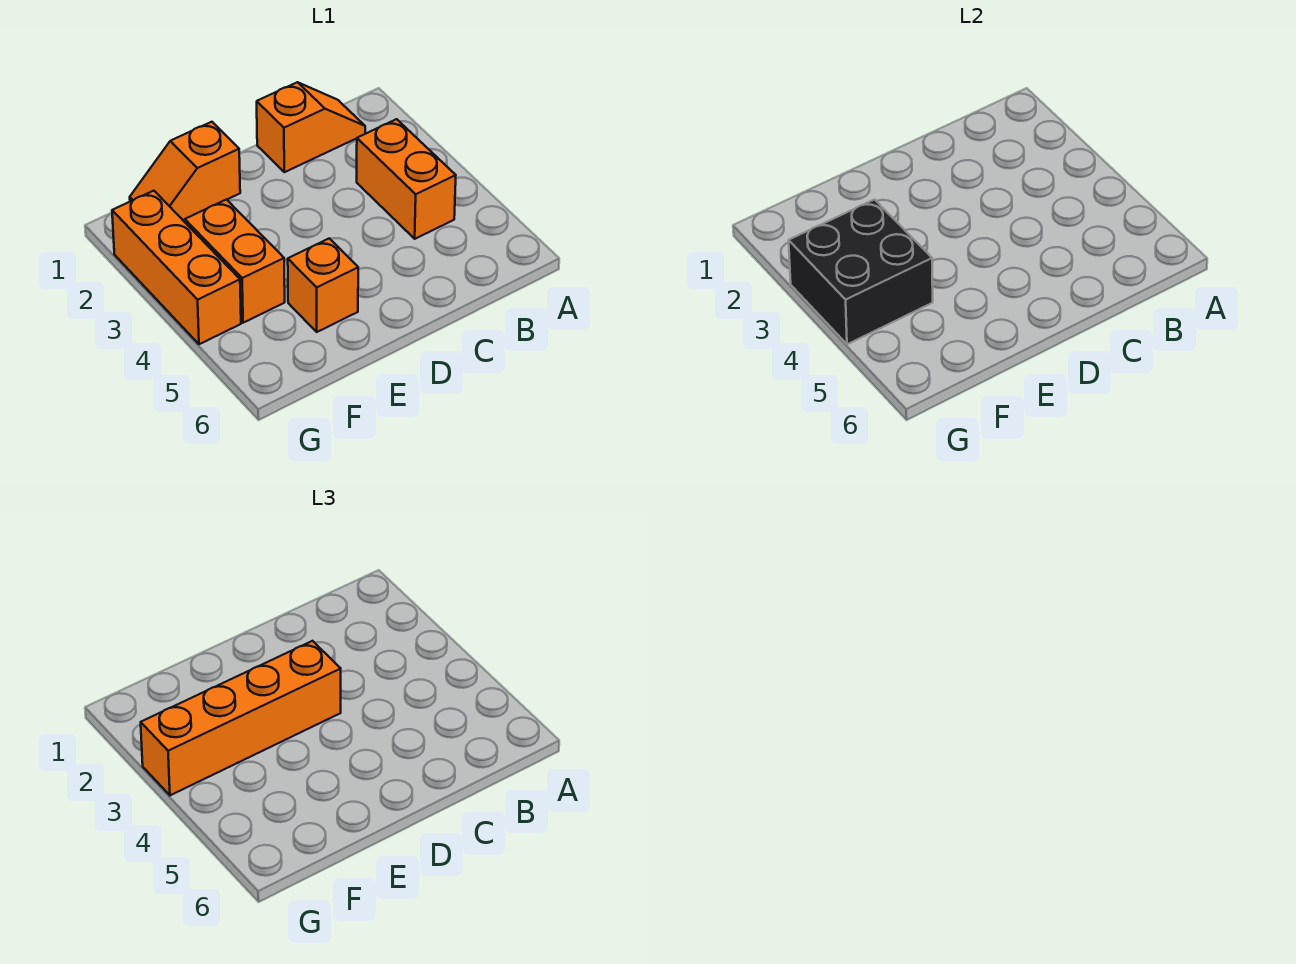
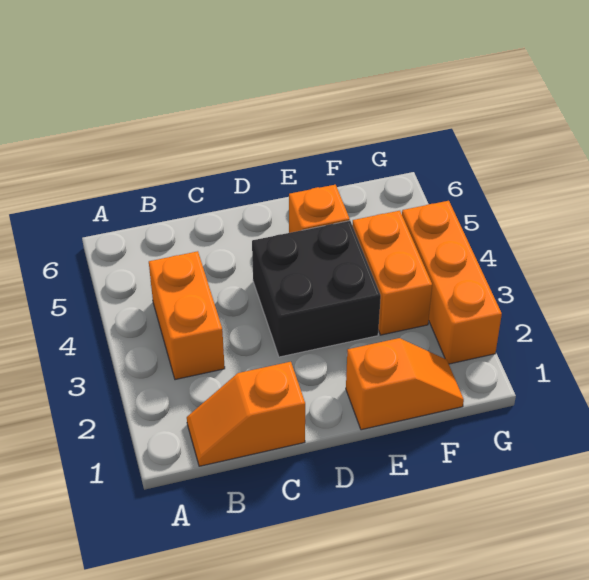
orange brick D3:G3 level 3 -> none
black brick F3:G4 level 2 -> black brick D3:E4 level 1

